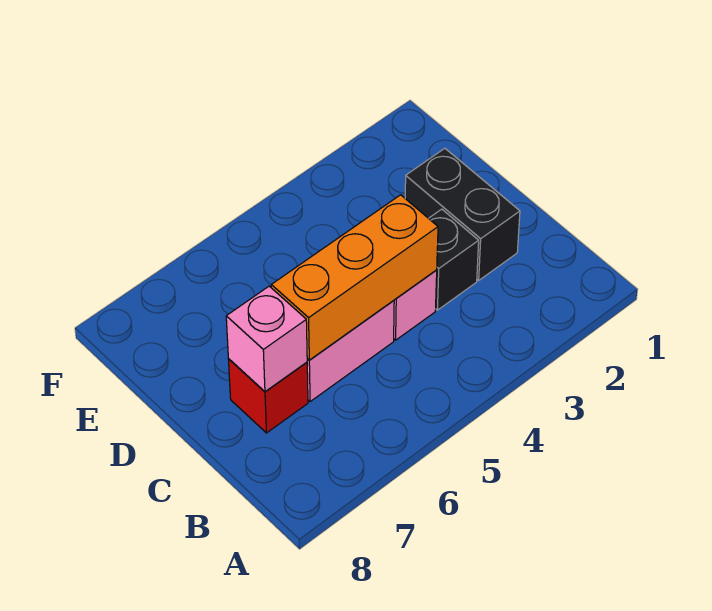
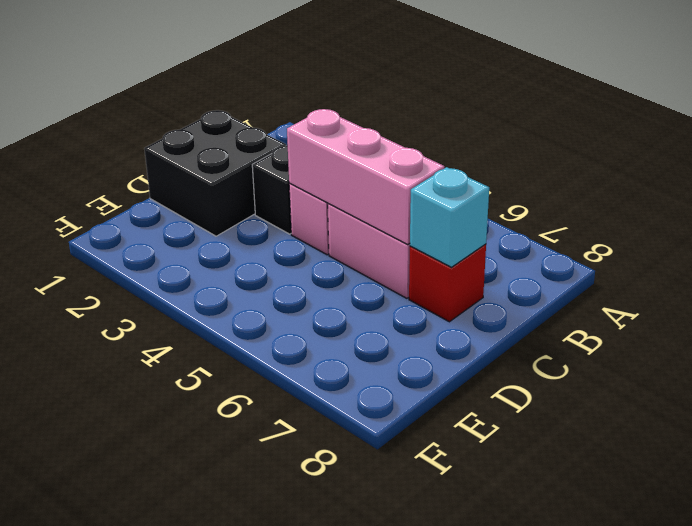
black brick C2:D2 level 1 -> black brick C1:D2 level 1
orange brick C4:C6 level 2 -> pink brick C4:C6 level 2
pink brick C7 level 2 -> cyan brick C7 level 2

